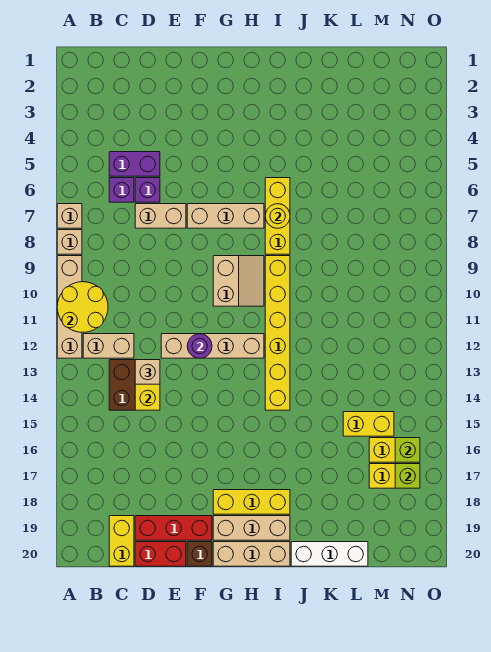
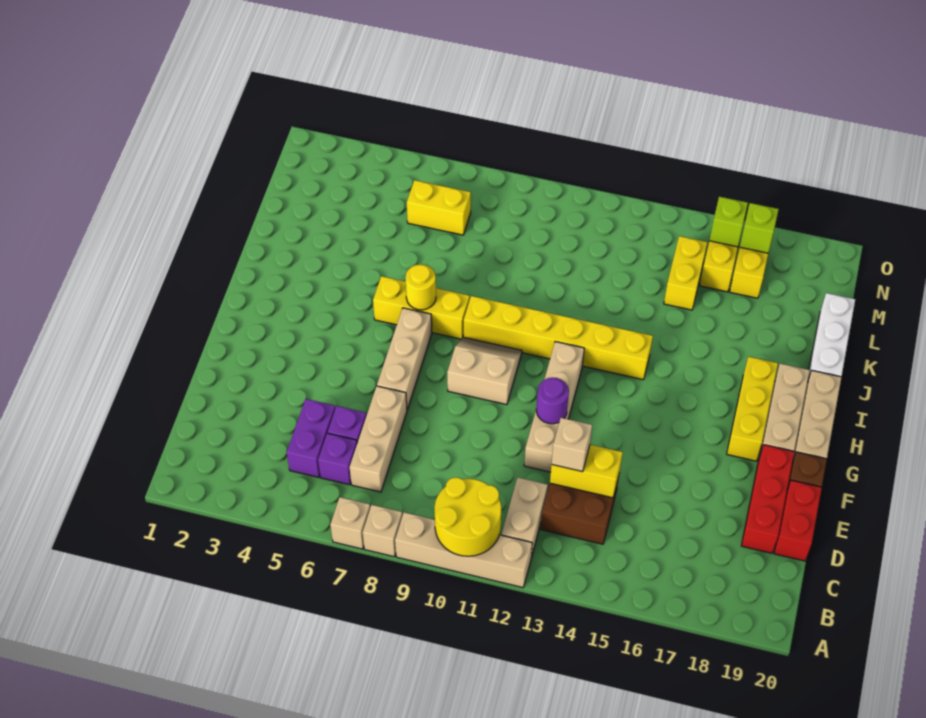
yellow brick C19:C20 level 1 -> yellow brick M6:M7 level 1
tan brick D7:E7 level 1 -> tan brick C7:E7 level 1

